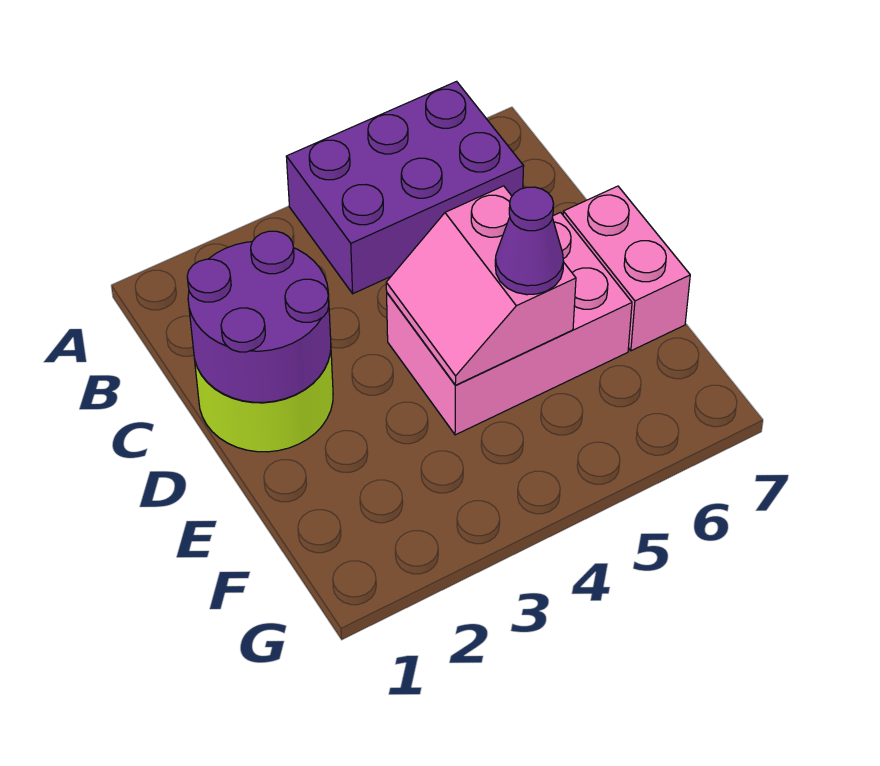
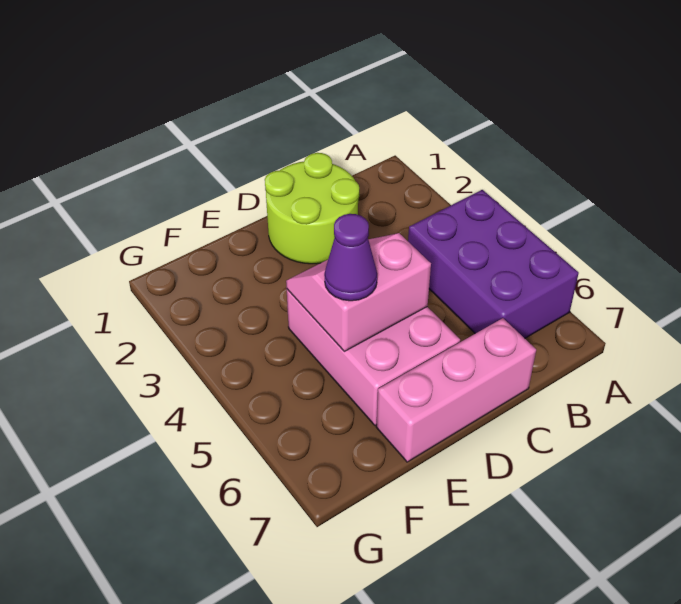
purple round brick C1:D2 level 2 -> none
pink brick D7:E7 level 1 -> pink brick C7:E7 level 1

